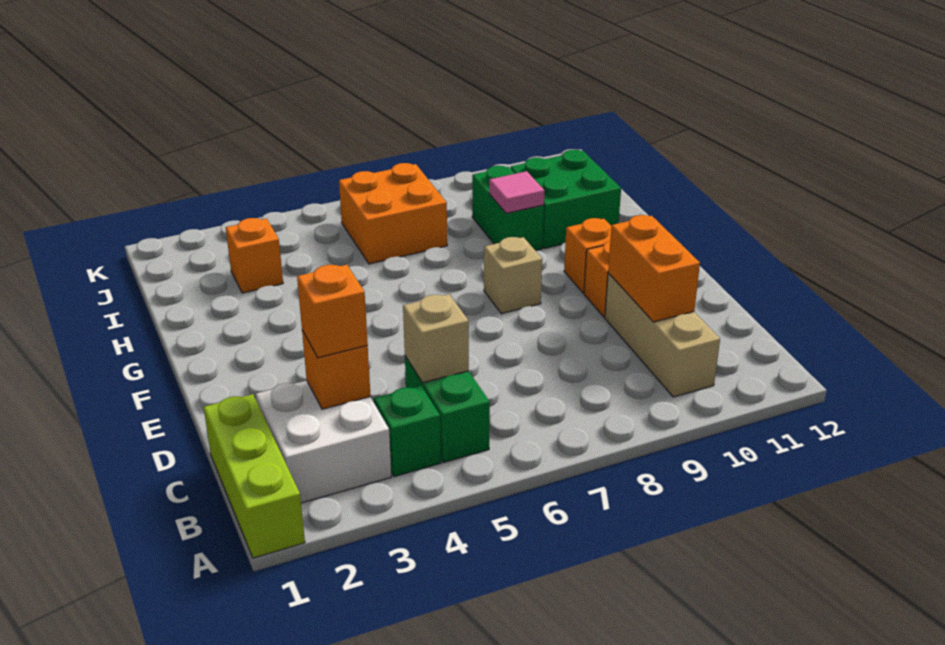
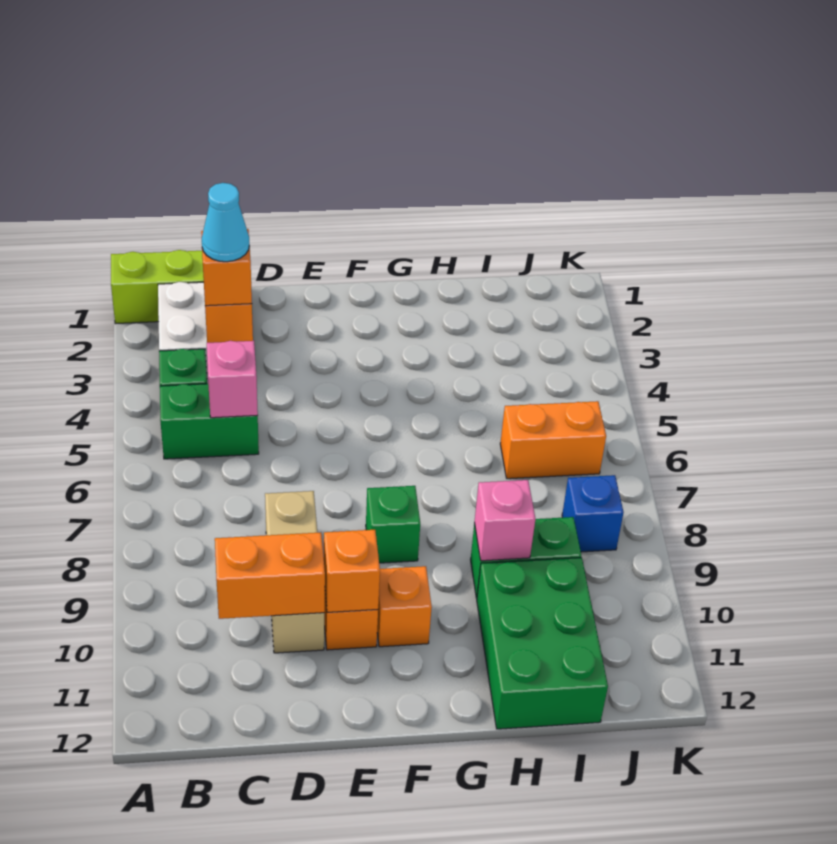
tan brick B10:D10 level 1 -> tan brick D8:D10 level 1
none -> cyan cone C3 level 4
tan brick C5 level 2 -> pink brick C5 level 2
tan brick F8 level 1 -> green brick F8 level 1
pink tile H9 level 2 -> pink brick H9 level 2
green brick H10:I11 level 1 -> green brick H10:I12 level 1
orange brick I3 level 1 -> orange brick E10 level 2
orange brick I6:J7 level 1 -> orange brick I6:J6 level 1
none -> blue brick J8 level 1

